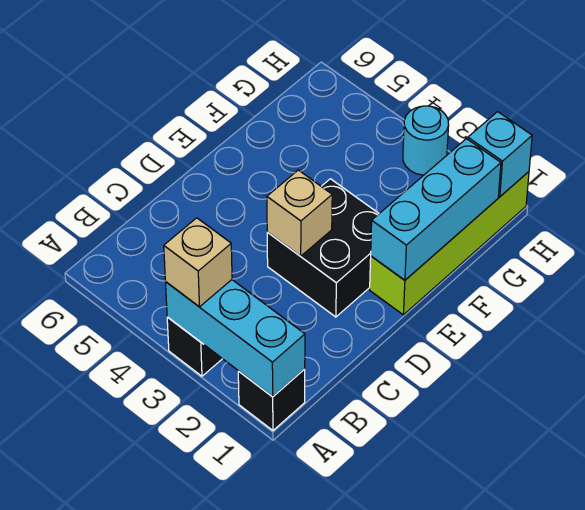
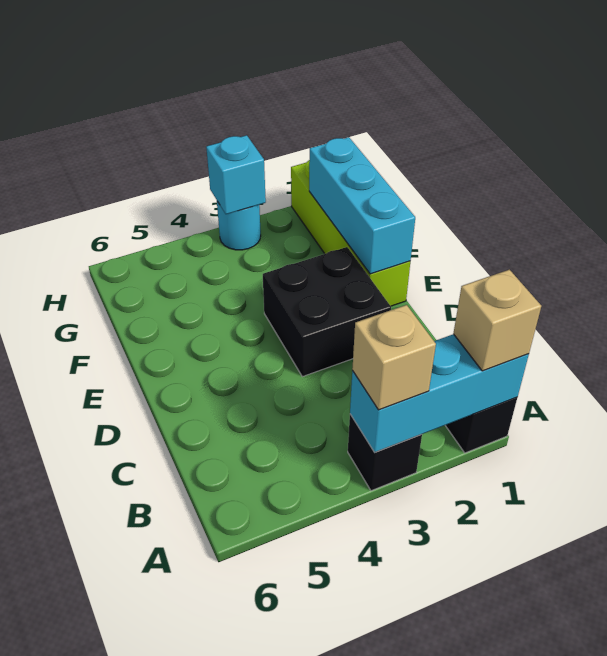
tan brick D3 level 2 -> tan brick A1 level 3
cyan brick H1 level 2 -> cyan brick H3 level 2

